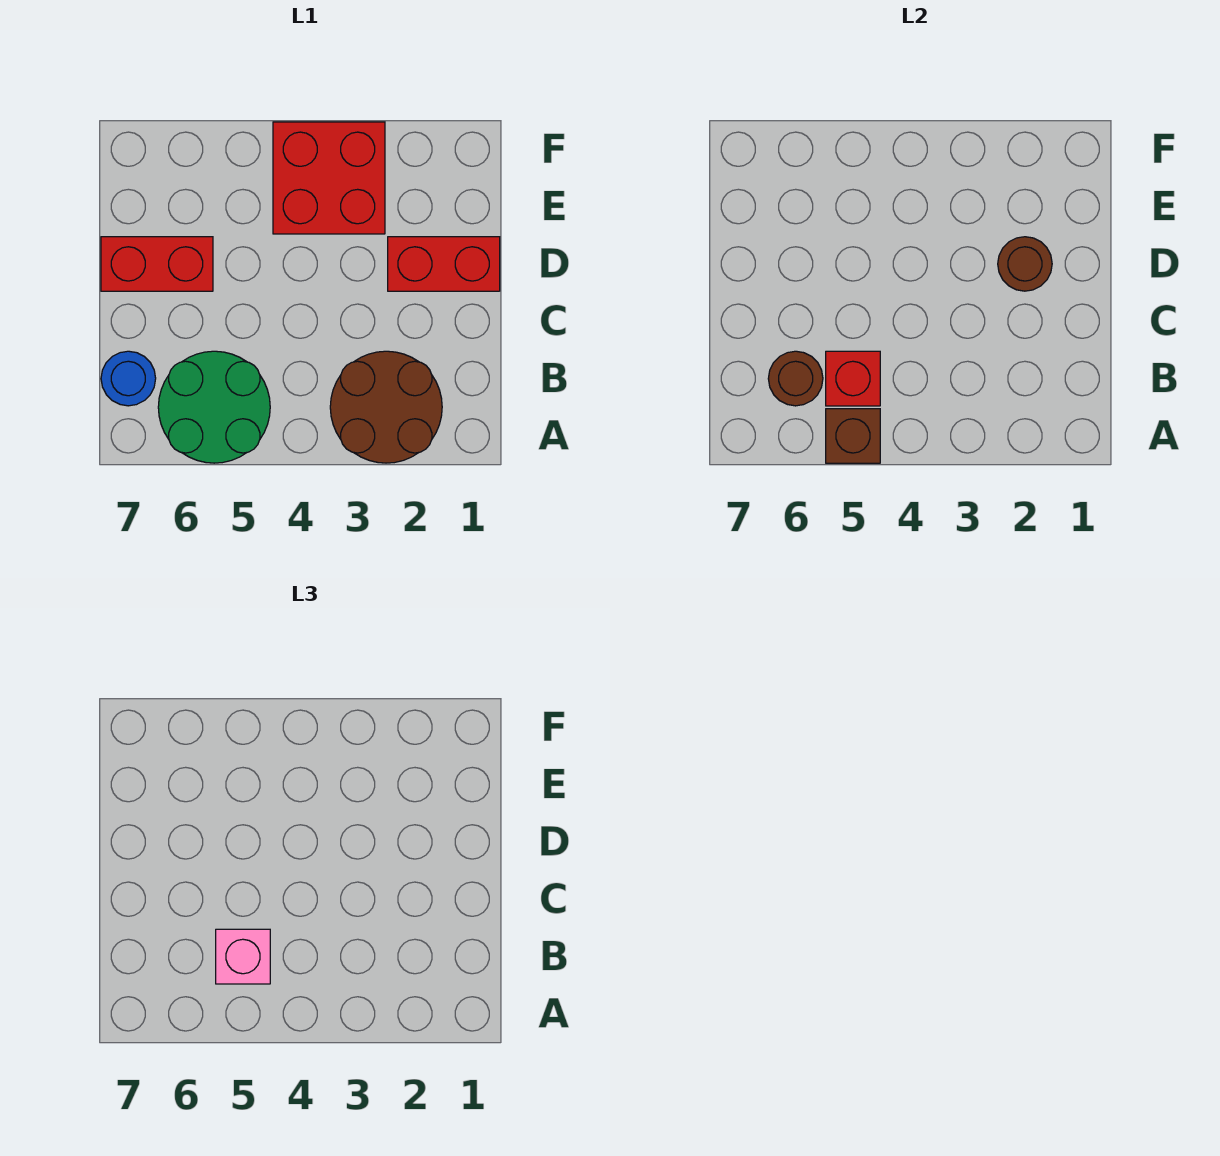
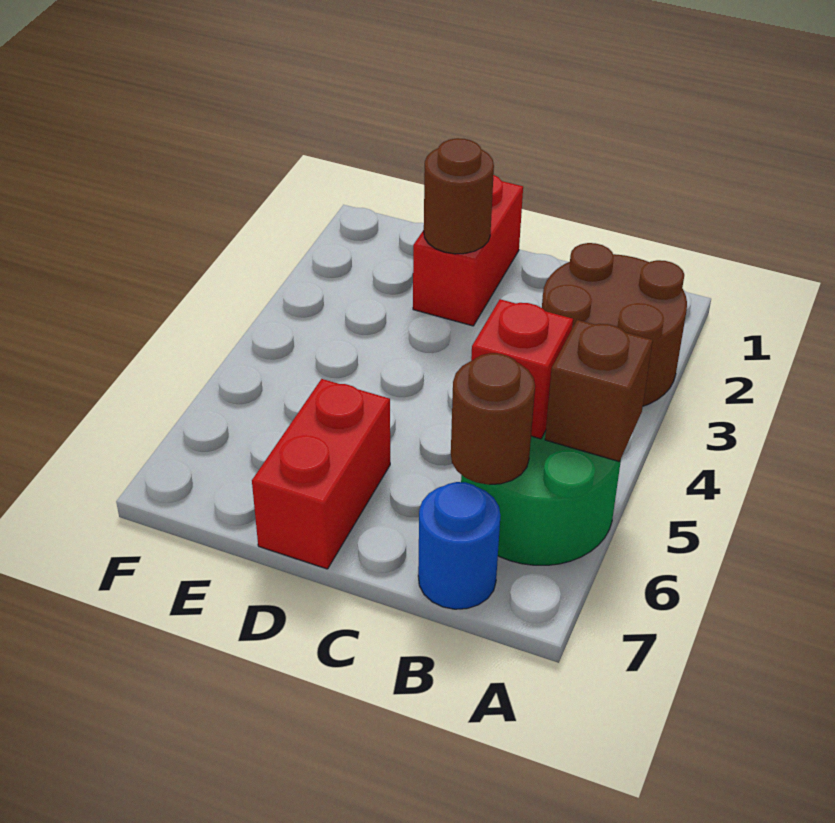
pink brick B5 level 3 -> none
red brick E3:F4 level 1 -> none

